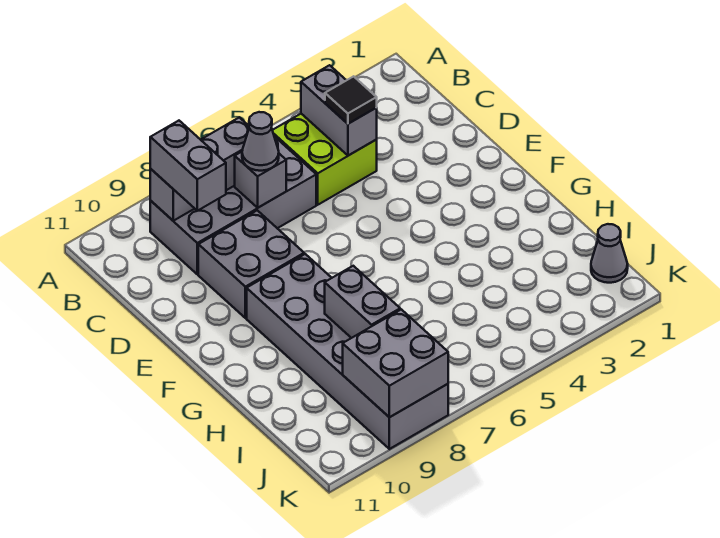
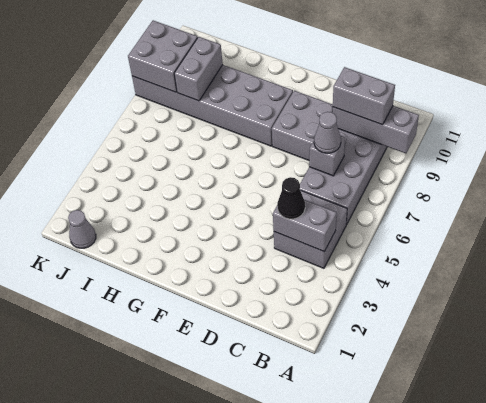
lime brick B4:C5 level 1 -> grey brick B4:C5 level 1
grey brick B7:B9 level 2 -> grey brick A9:C9 level 2
black tile C4 level 3 -> black cone C4 level 3
grey brick H8:I8 level 2 -> grey brick I8:I9 level 2

